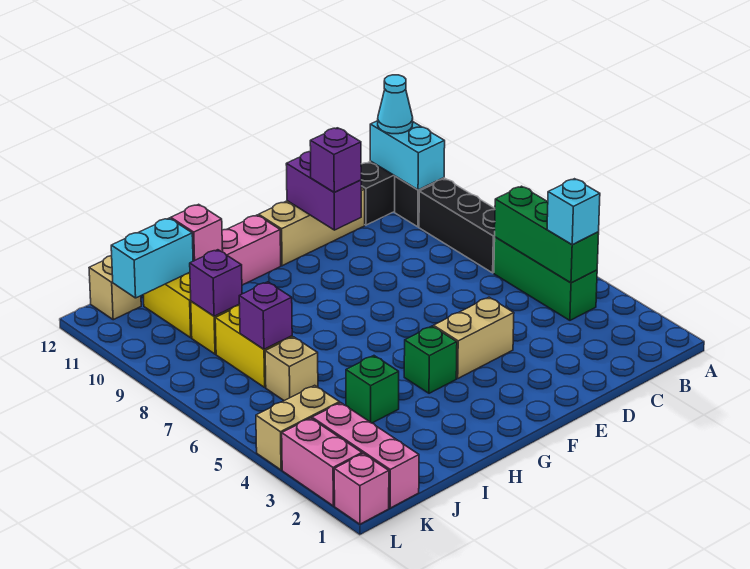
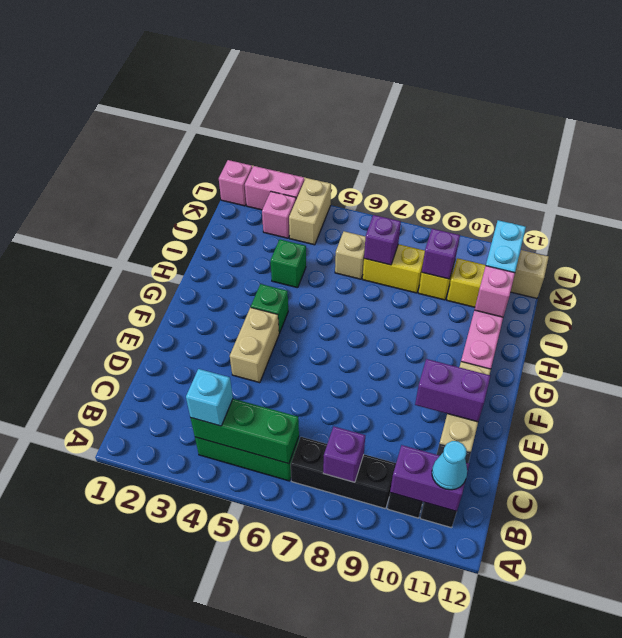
cyan brick B10:B11 level 2 -> purple brick B10:B11 level 2
purple brick E10 level 3 -> purple brick B8 level 2
pink brick K1:K3 level 1 -> pink brick K3 level 1

